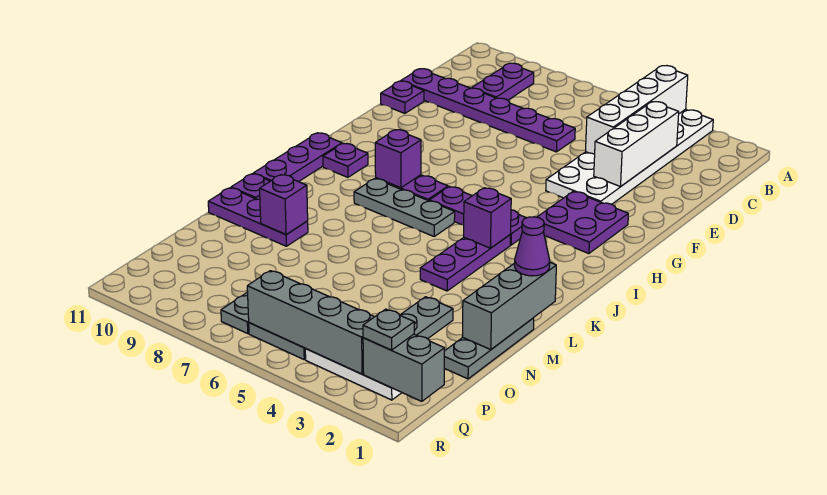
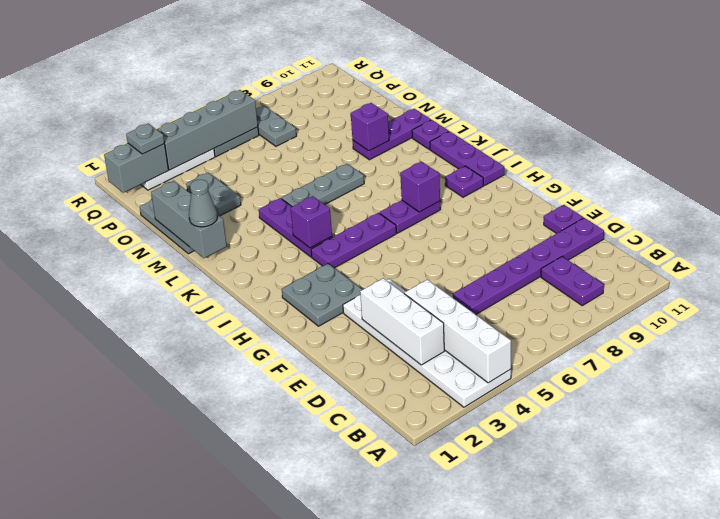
purple plate G2:H3 level 1 -> grey plate G2:H3 level 1
grey plate J6:J8 level 1 -> grey plate L5:L7 level 1
purple cone L1 level 3 -> grey cone L1 level 3

